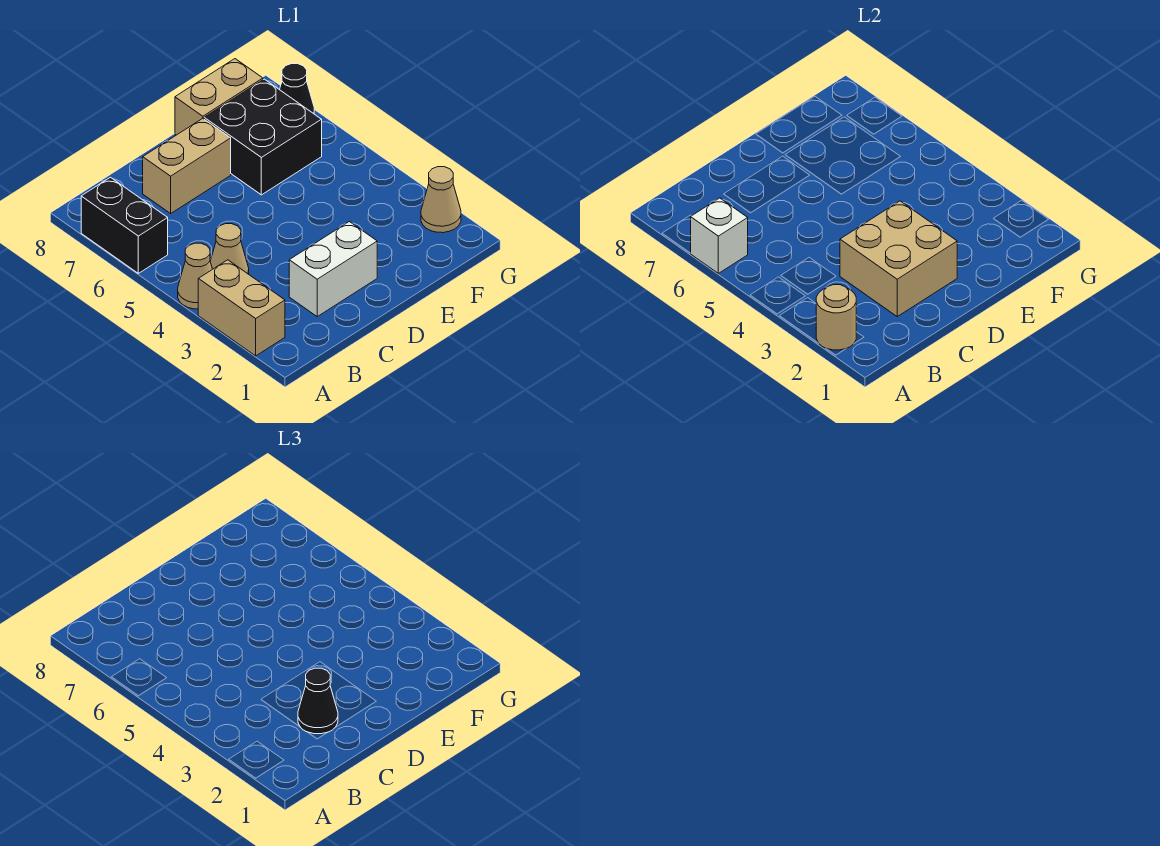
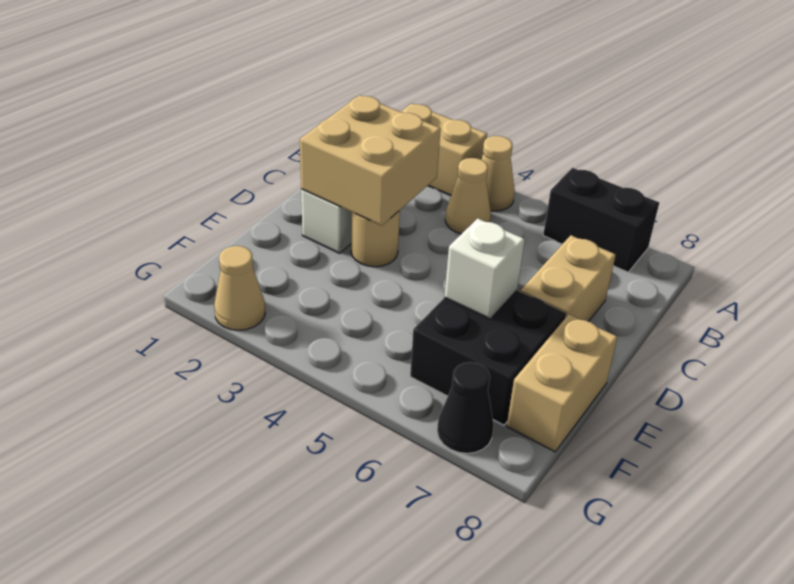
tan round brick A2 level 2 -> tan round brick D3 level 1
white brick A6 level 2 -> white brick E6 level 2
black cone C2 level 3 -> none

